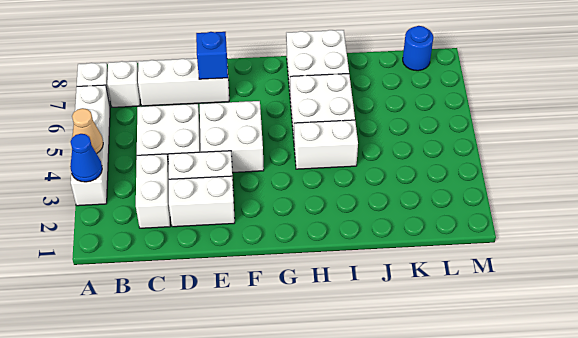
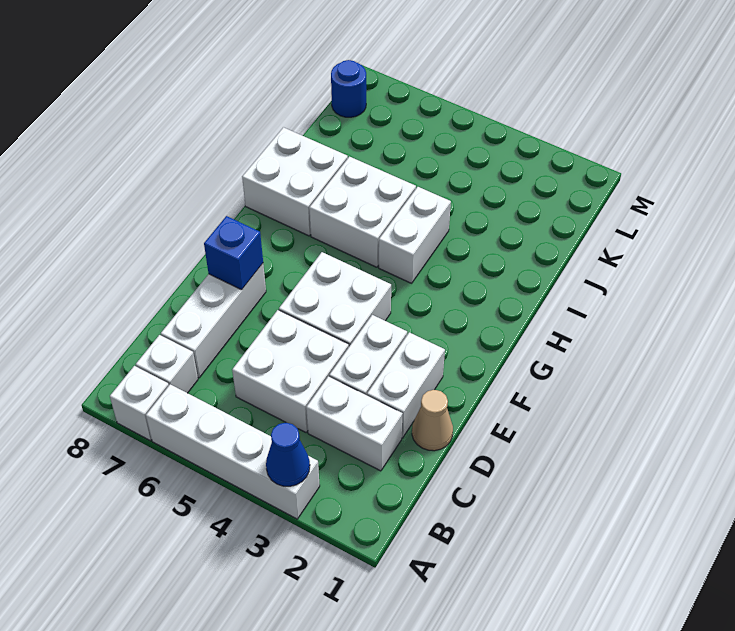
tan cone A4 level 2 -> tan cone D1 level 1

